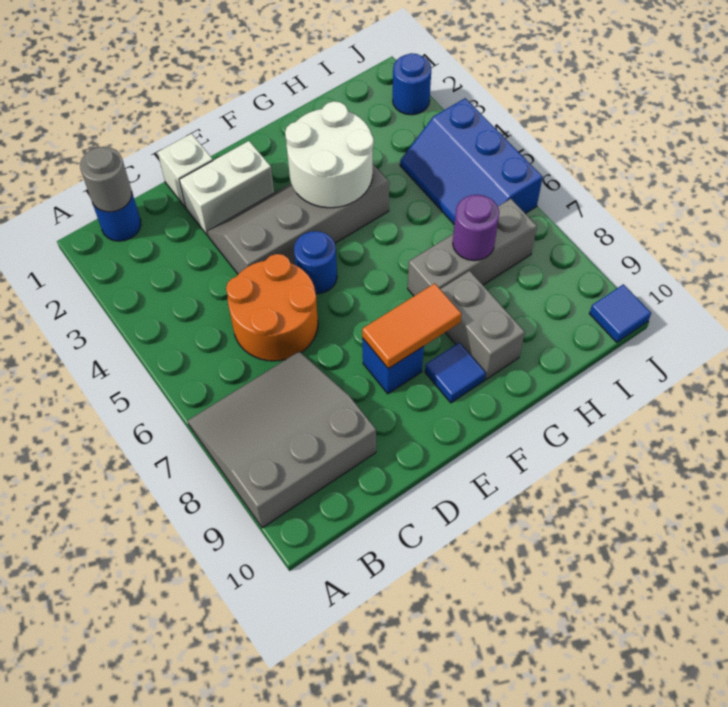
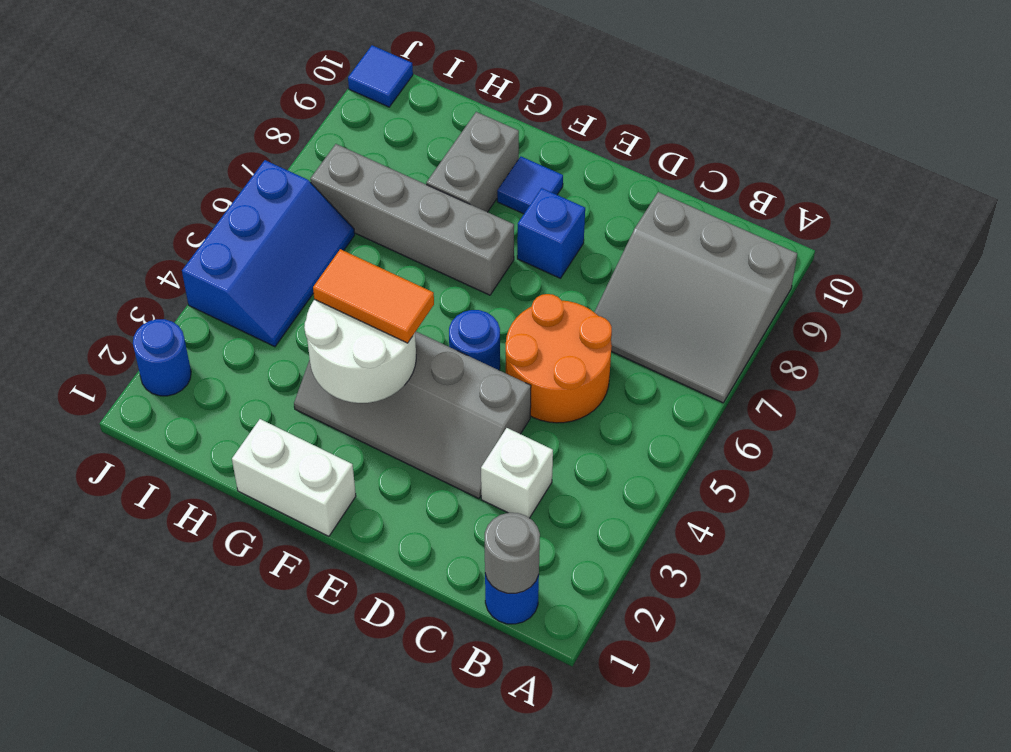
white brick D1 level 1 -> white brick C3 level 1
white brick D2:E2 level 1 -> white brick F1:G1 level 1
orange tile E8:F8 level 2 -> orange tile F4:G4 level 3
grey brick G7:I7 level 1 -> grey brick F7:I7 level 1
purple round brick H7 level 2 -> none

